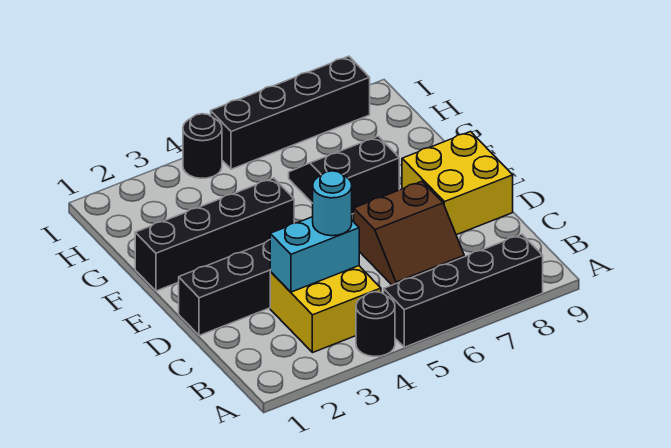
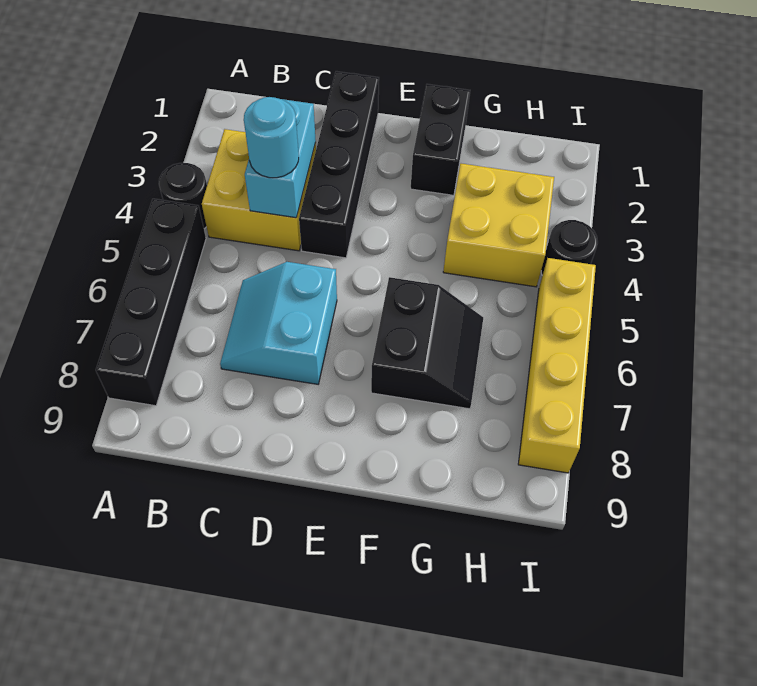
brown slope C6:D7 level 1 top D -> cyan slope C6:D7 level 1 top D
yellow brick D8:E9 level 1 -> yellow brick G3:H4 level 1
black brick F1:F4 level 1 -> black brick F1:F2 level 1
black brick I5:I8 level 1 -> yellow brick I5:I8 level 1

